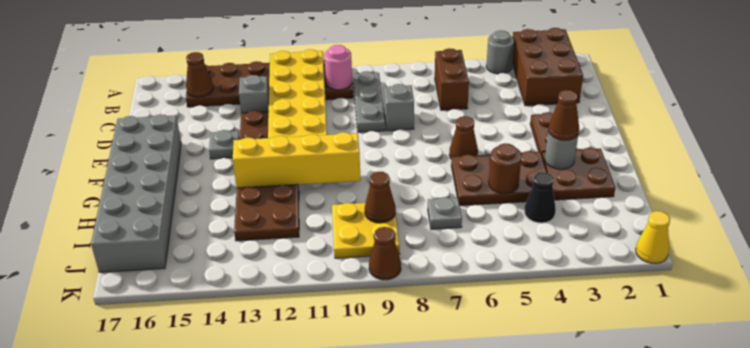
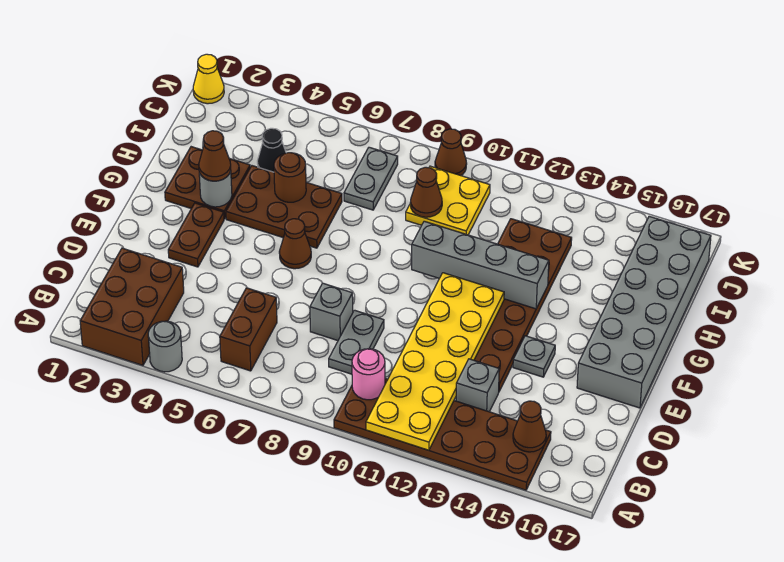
grey plate B9:D9 level 1 -> grey plate C9:D9 level 1
yellow brick G10:G13 level 2 -> grey brick G10:G13 level 2
grey plate I7 level 1 -> grey plate I7:J7 level 1

